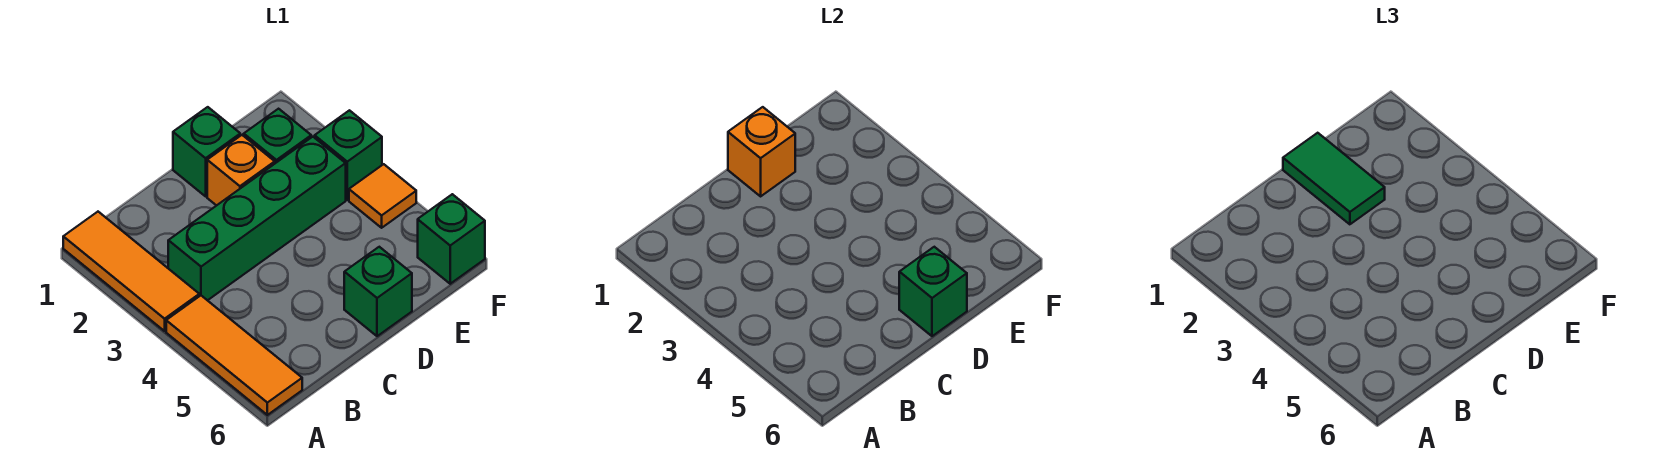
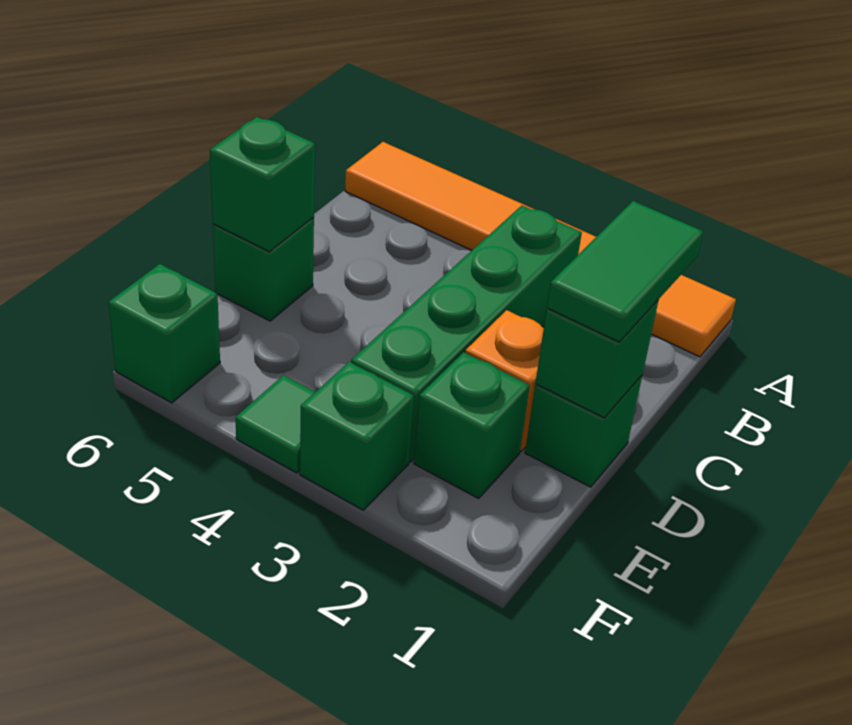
orange brick D1 level 2 -> green brick D1 level 2
green tile D1:D2 level 3 -> green tile C1:D1 level 3
orange tile F4 level 1 -> green tile F4 level 1

